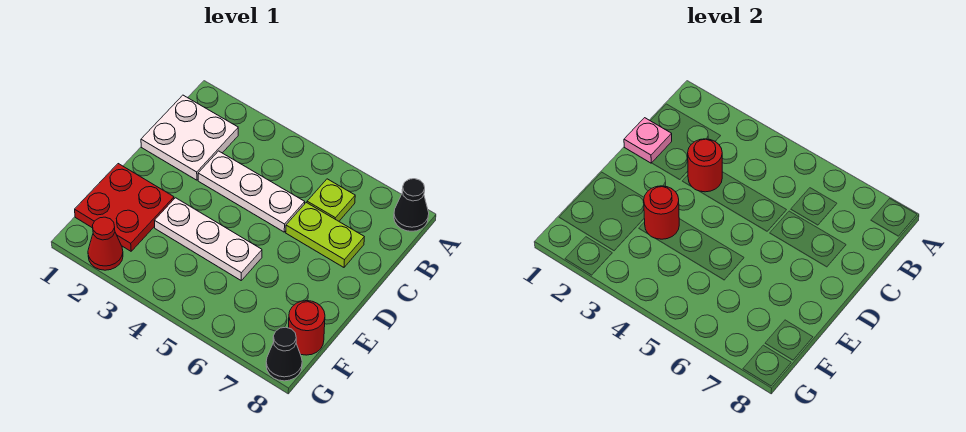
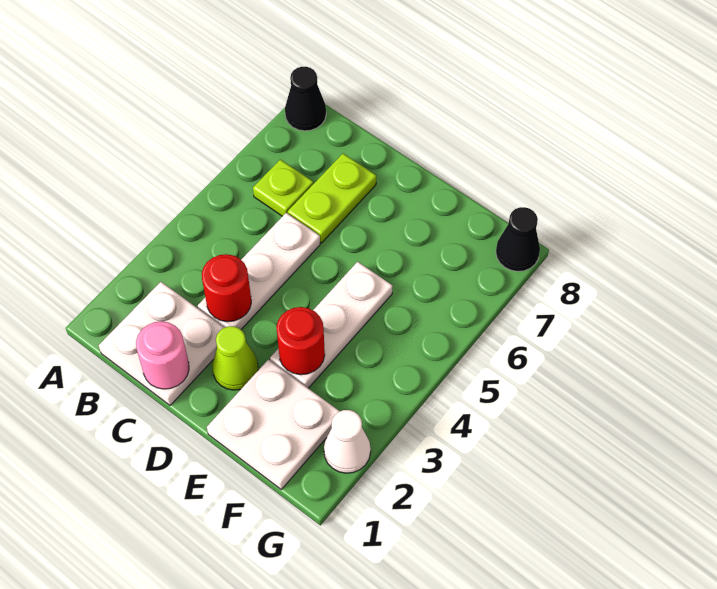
pink plate C1 level 2 -> pink round brick C1 level 2
none -> lime cone D2 level 1
red plate E1:F2 level 1 -> white plate E1:F2 level 1
red round brick F8 level 1 -> none
red cone G2 level 1 -> white cone G2 level 1

